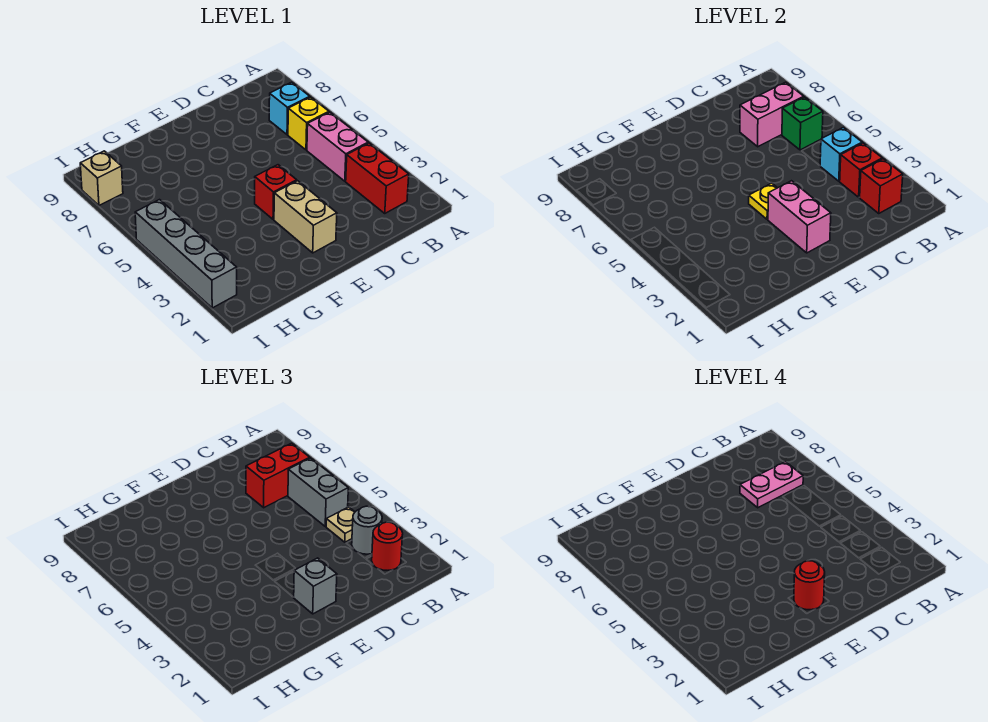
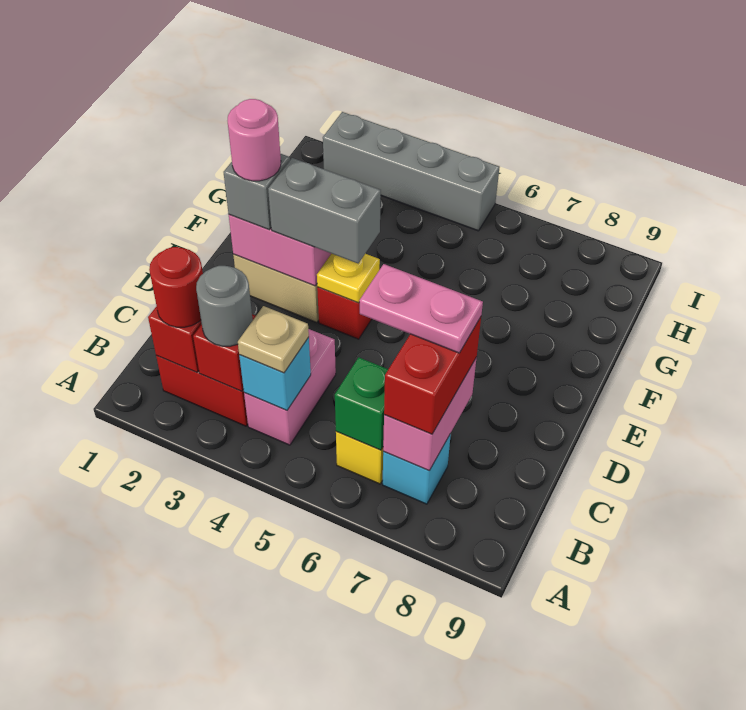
pink brick B4:B5 level 1 -> pink brick B4:C4 level 1
grey brick B5:B6 level 3 -> grey brick E3:E4 level 3
pink plate B7:C7 level 4 -> pink plate C6:C7 level 4
red round brick E2 level 4 -> pink round brick E2 level 4
tan brick I8 level 1 -> none

